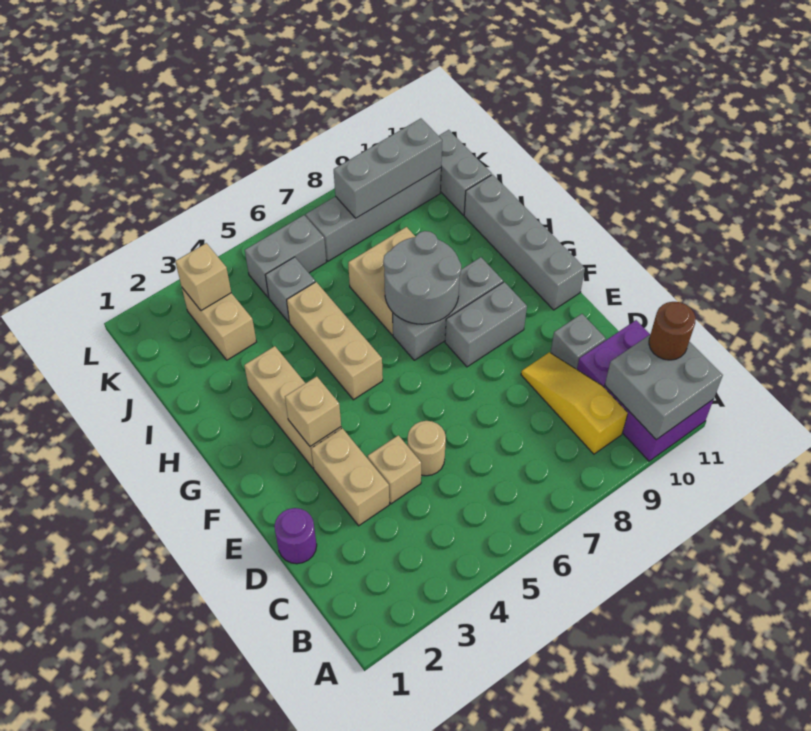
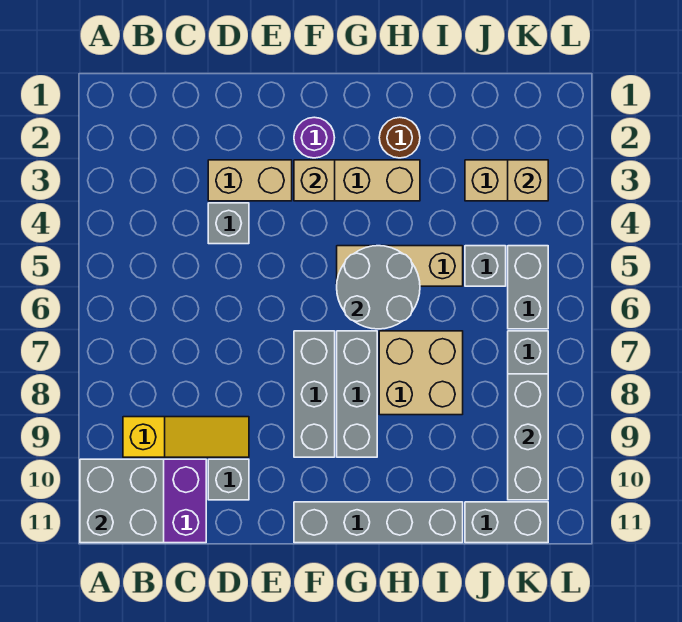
brown round brick B11 level 3 -> brown round brick H2 level 1
purple round brick D1 level 1 -> purple round brick F2 level 1
tan brick D4 level 1 -> grey brick D4 level 1
tan round brick D5 level 1 -> none
grey brick F8:F9 level 1 -> grey brick F7:F9 level 1
grey round brick G7:H8 level 2 -> grey round brick G5:H6 level 2

